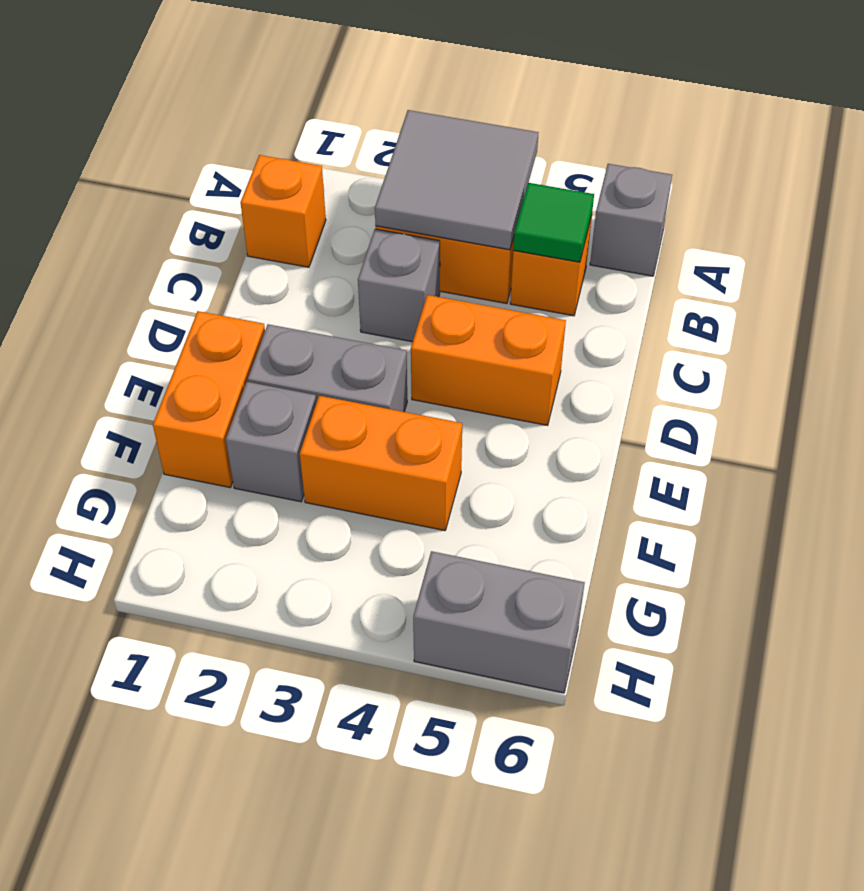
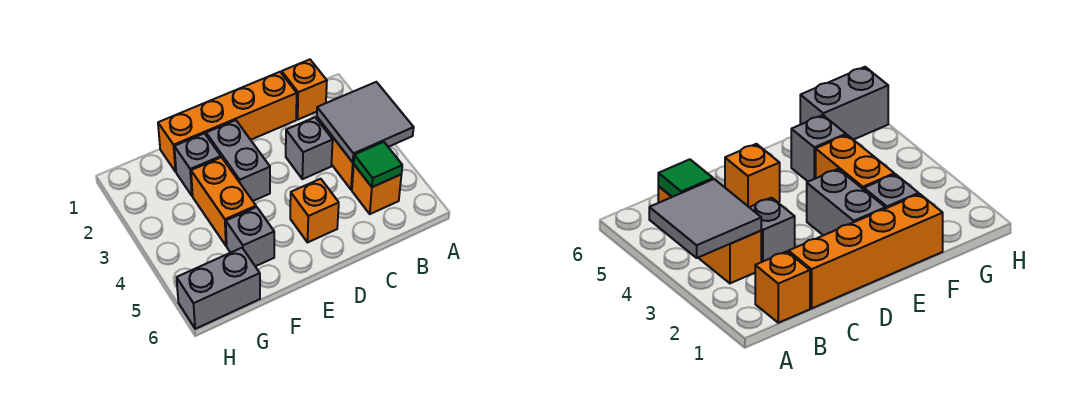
grey brick A6 level 1 -> grey brick F5 level 1
orange brick D4:D5 level 1 -> orange brick D5 level 1
orange brick E1:F1 level 1 -> orange brick C1:F1 level 1
grey brick H5:H6 level 1 -> grey brick G6:H6 level 1

